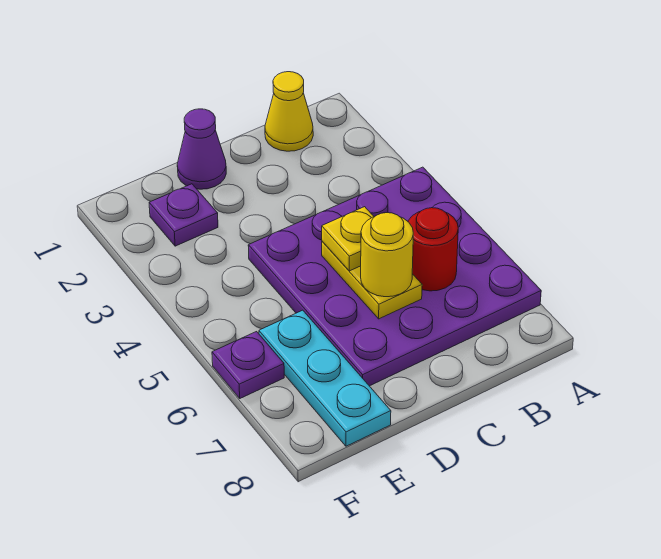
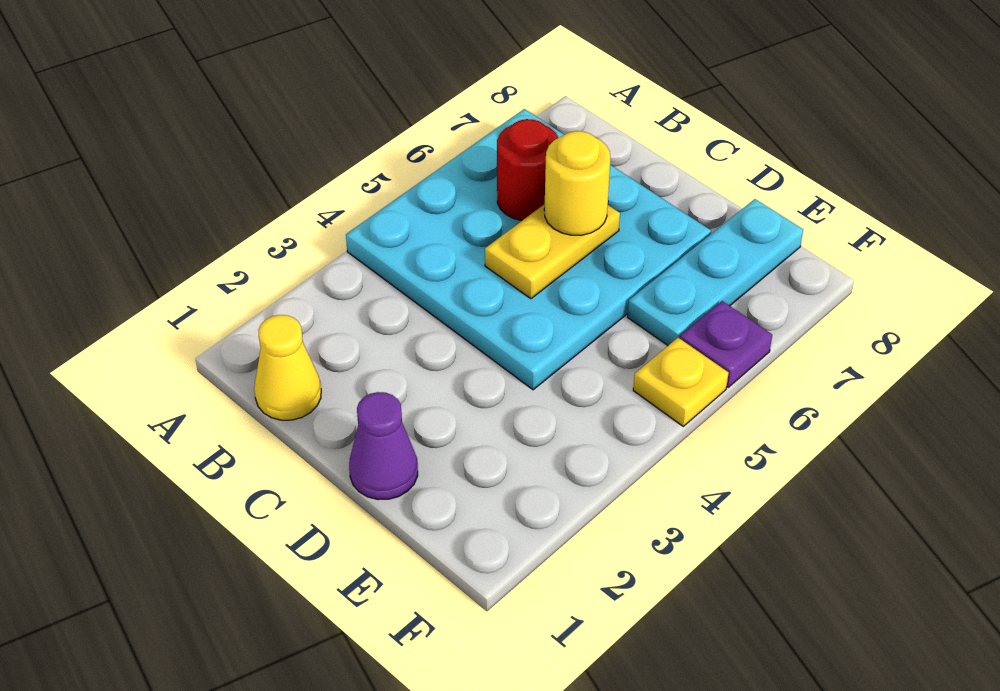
purple plate A4:D7 level 1 -> cyan plate A4:D7 level 1
yellow plate C5 level 3 -> yellow plate F5 level 1
purple plate E2 level 1 -> none

